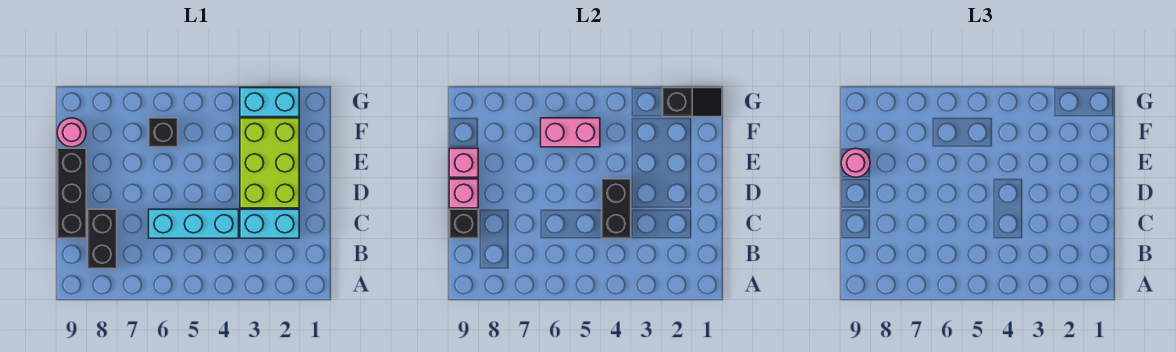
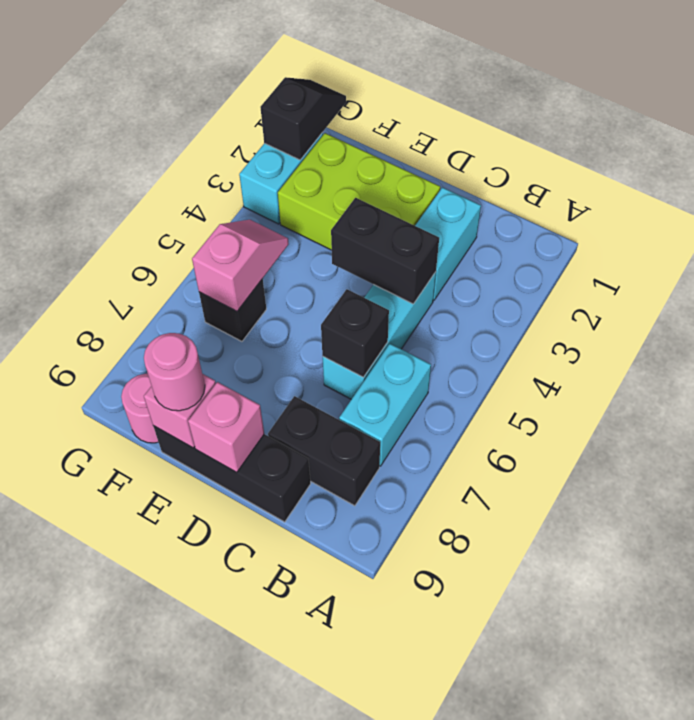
none -> cyan brick B6:B7 level 1
black brick C9 level 2 -> black brick C6 level 2
pink brick F5:F6 level 2 -> pink slope F5:F6 level 2 top 6

